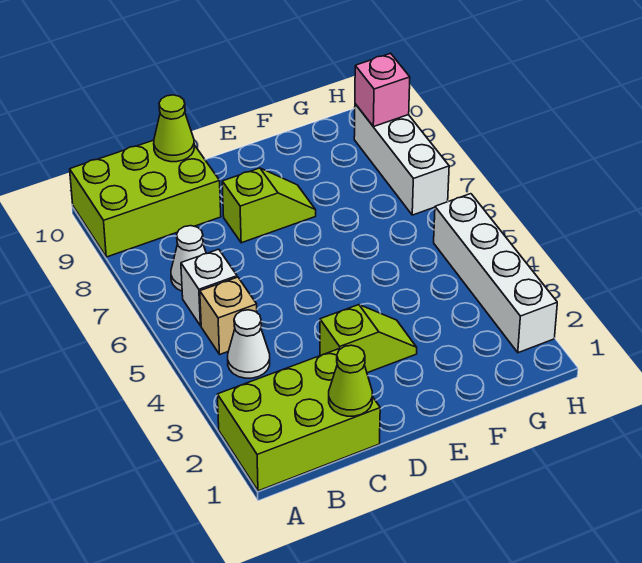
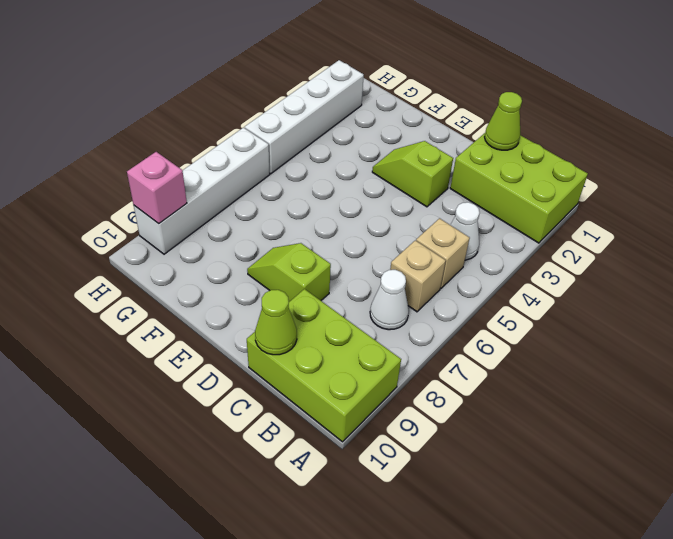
white brick B6 level 1 -> tan brick B6 level 1
white brick H7:H9 level 1 -> white brick H6:H9 level 1

